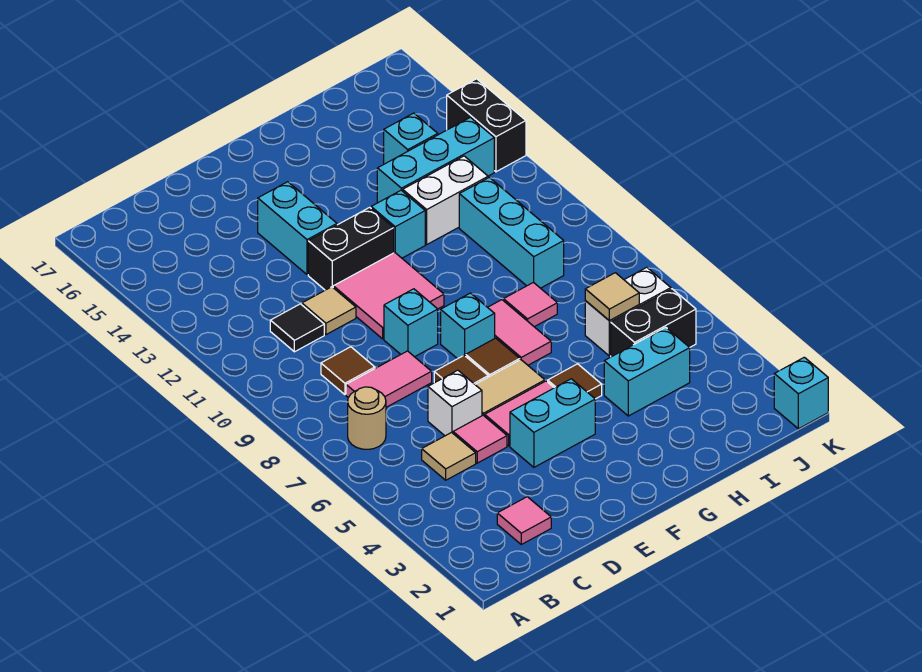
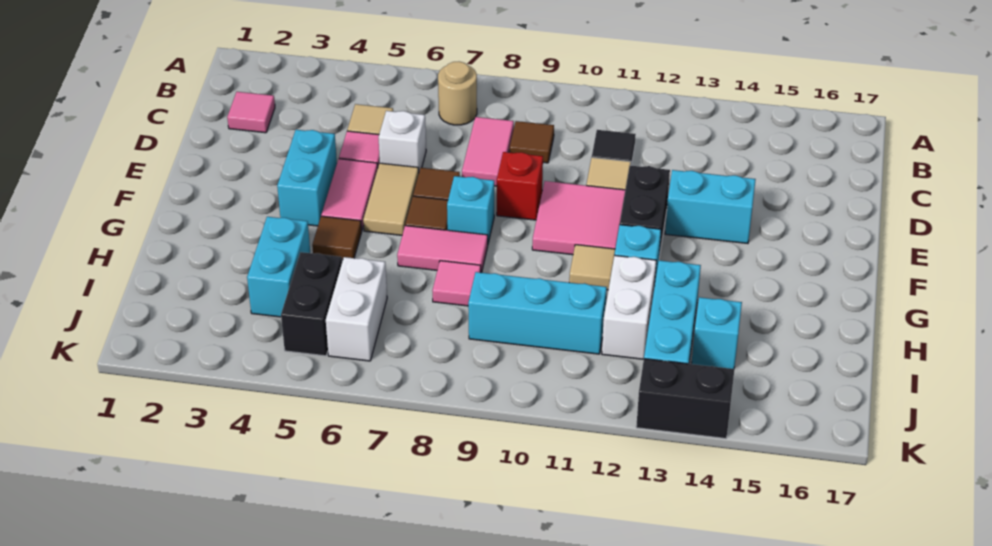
cyan brick E9 level 1 -> red brick E9 level 1
tan tile I6 level 2 -> tan tile G11 level 1
cyan brick K1 level 1 -> none

